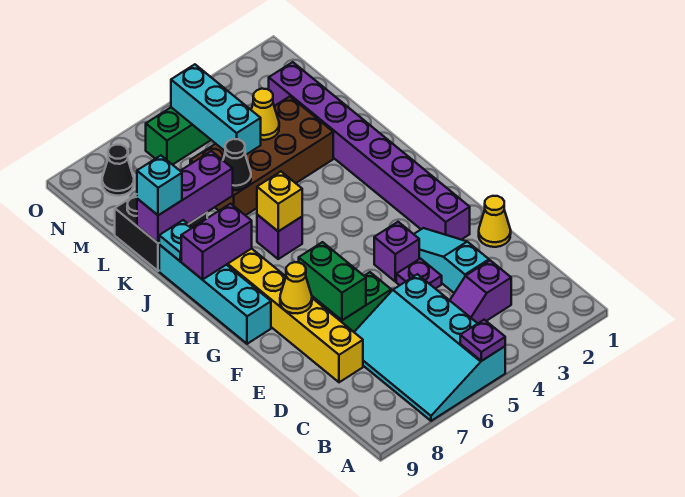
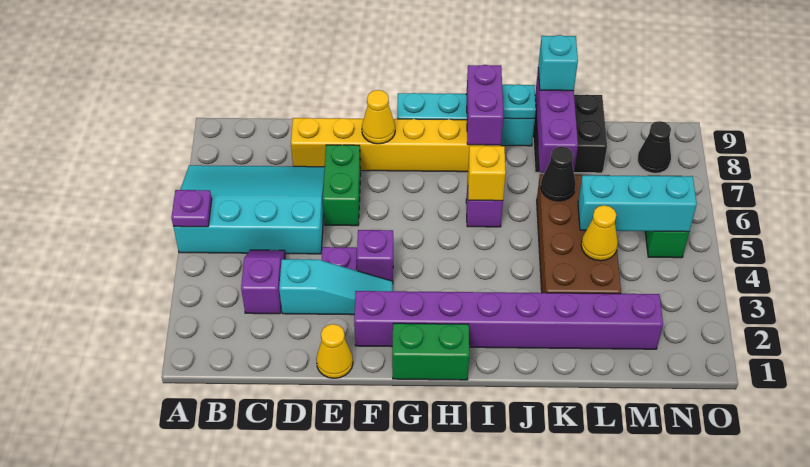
green brick E7:F7 level 2 -> green brick G1:H1 level 1

